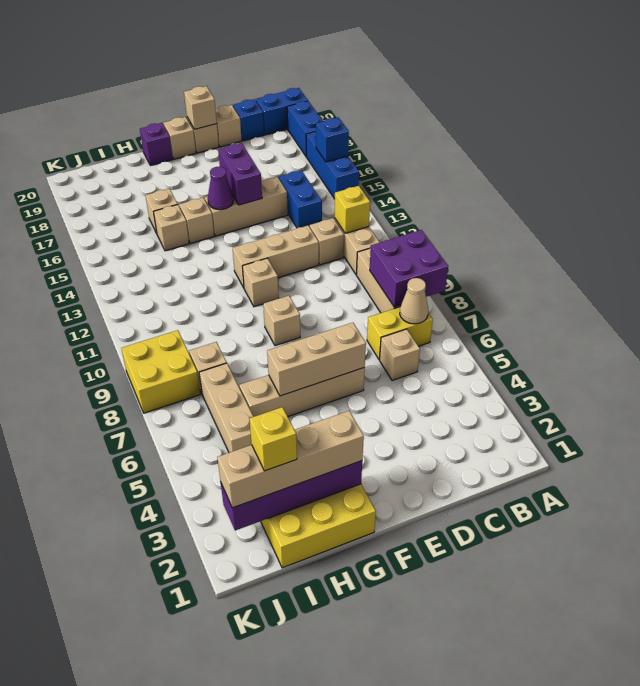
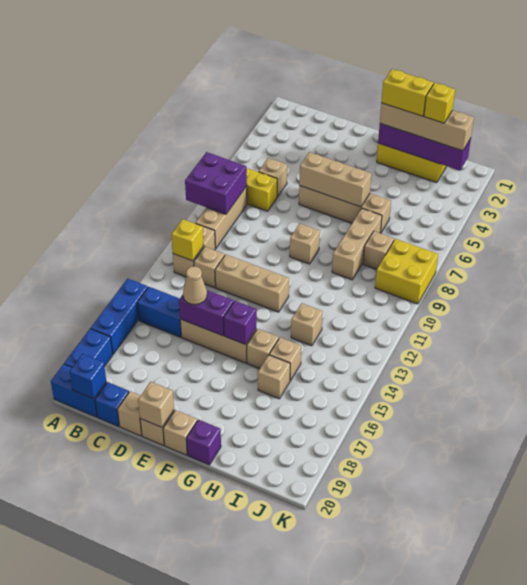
blue brick A16 level 2 -> blue brick B20 level 2
tan cone B7 level 2 -> tan cone D15 level 3
blue brick C14:C15 level 1 -> blue brick B15:C15 level 1
purple brick E15:E16 level 2 -> purple brick D15:E15 level 2
tan brick F11 level 1 -> tan brick H13 level 1
purple cone F15 level 2 -> purple brick F15 level 2
none -> yellow brick G2:H2 level 4
tan brick I5:I7 level 1 -> tan brick H7:H9 level 1

